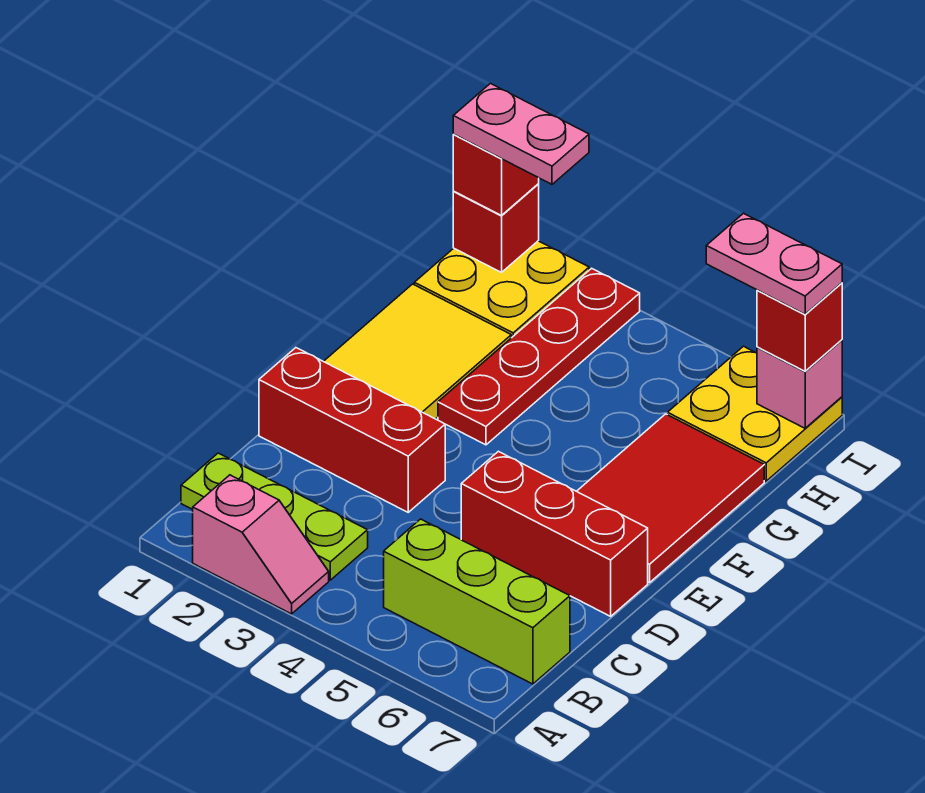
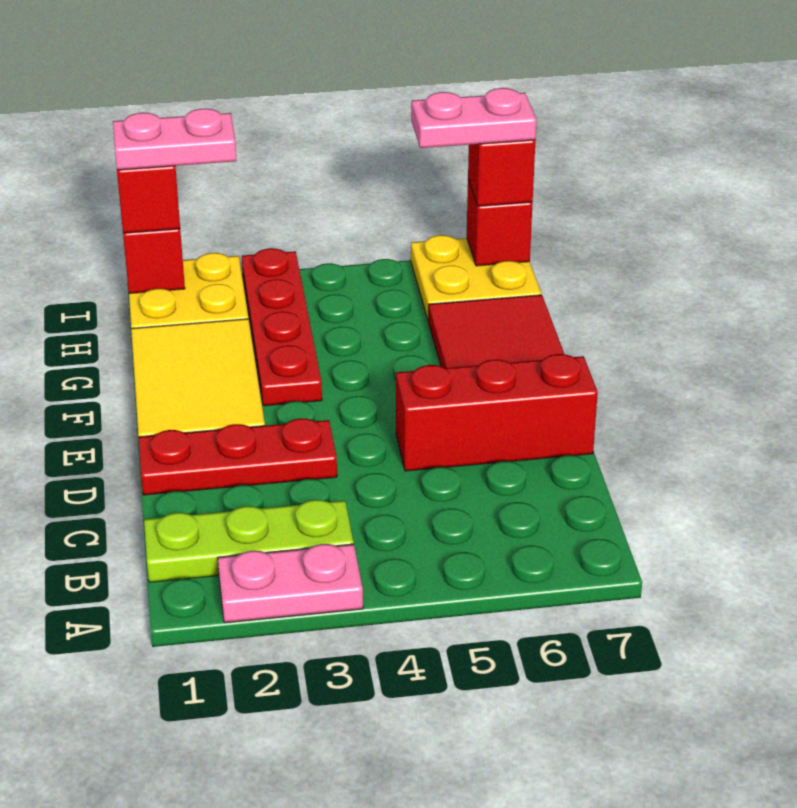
pink slope A2:A3 level 1 top 2 -> pink plate A2:A3 level 1
lime brick B5:B7 level 1 -> none
red brick D1:D3 level 1 -> red plate D1:D3 level 1
pink brick I7 level 2 -> red brick I7 level 2

